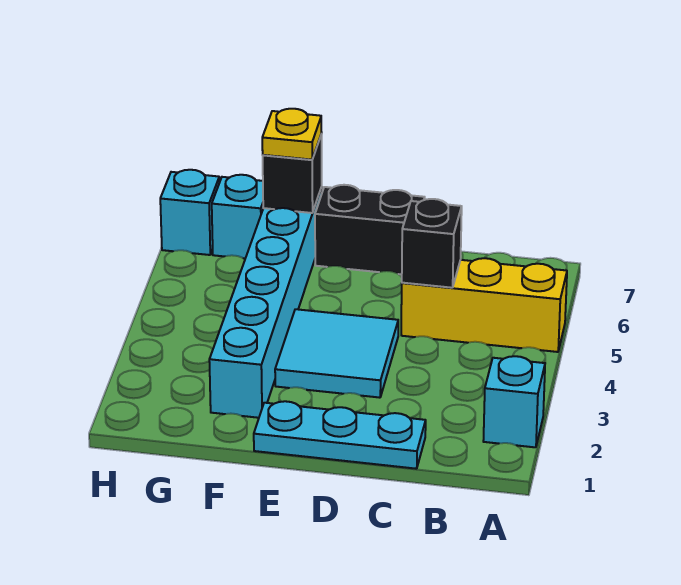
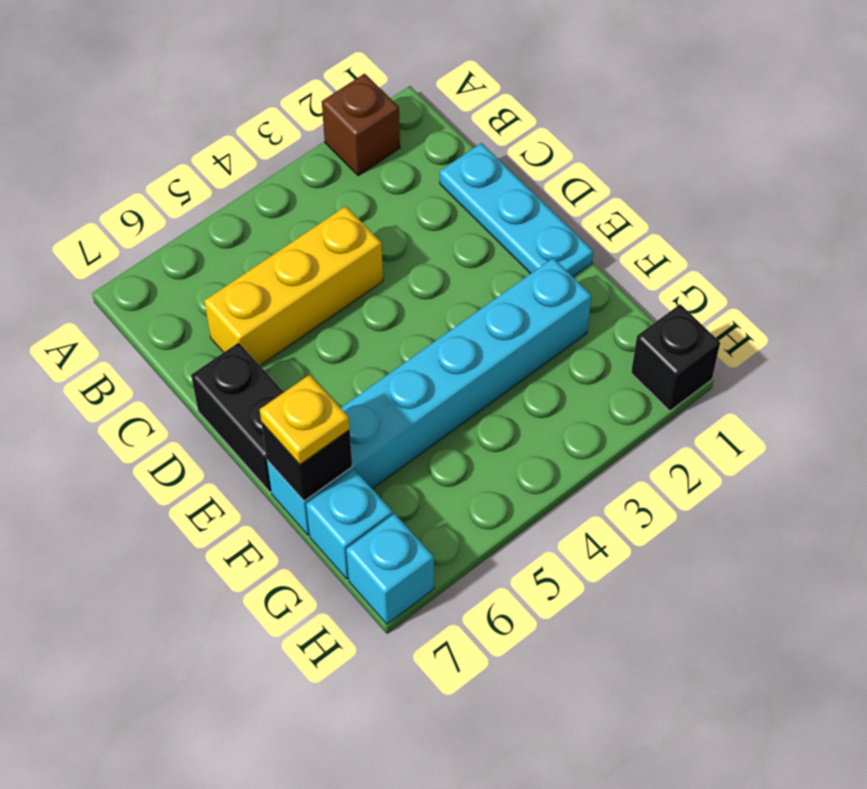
cyan brick A2 level 1 -> brown brick A2 level 1
yellow brick A5:C5 level 1 -> yellow brick C4:C6 level 1
black brick C5 level 2 -> black brick H1 level 1
cyan tile D3:E4 level 1 -> none

